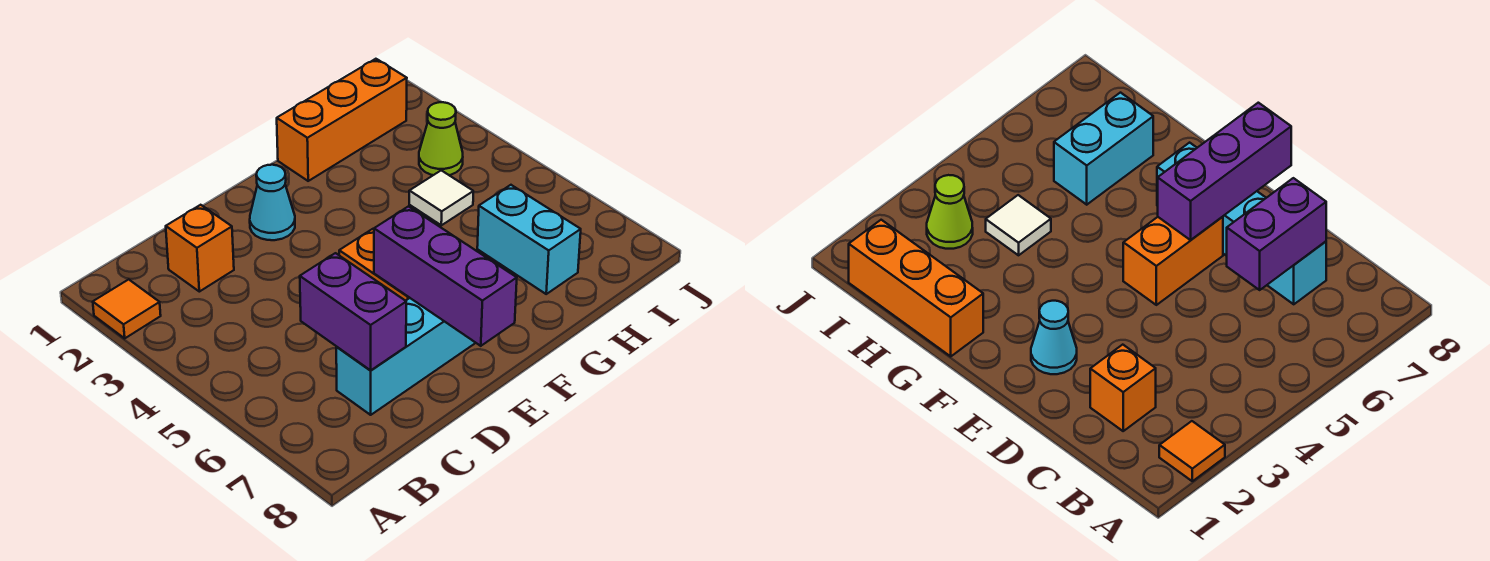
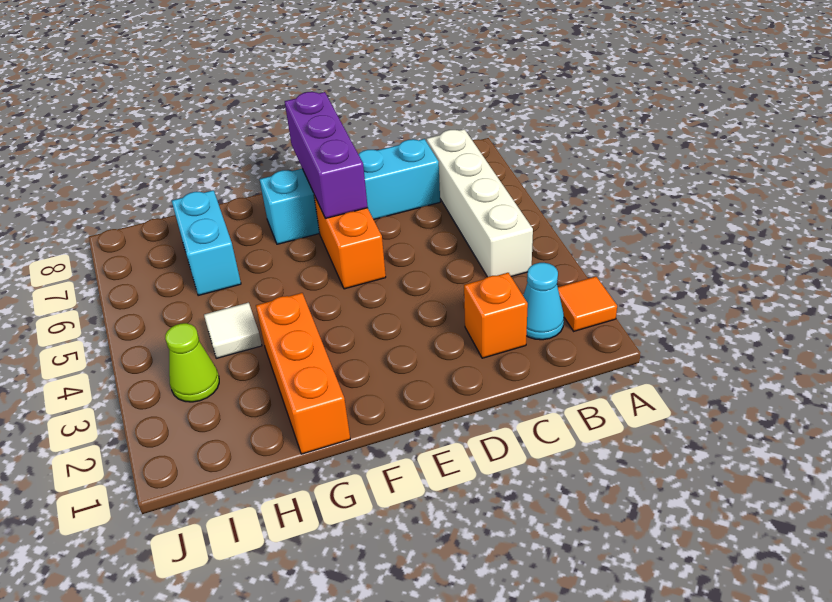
none -> white brick B4:B7 level 1
purple brick C6:C7 level 2 -> none
cyan cone E2 level 1 -> cyan cone B2 level 1
orange brick G1:I1 level 1 -> orange brick G1:G3 level 1

